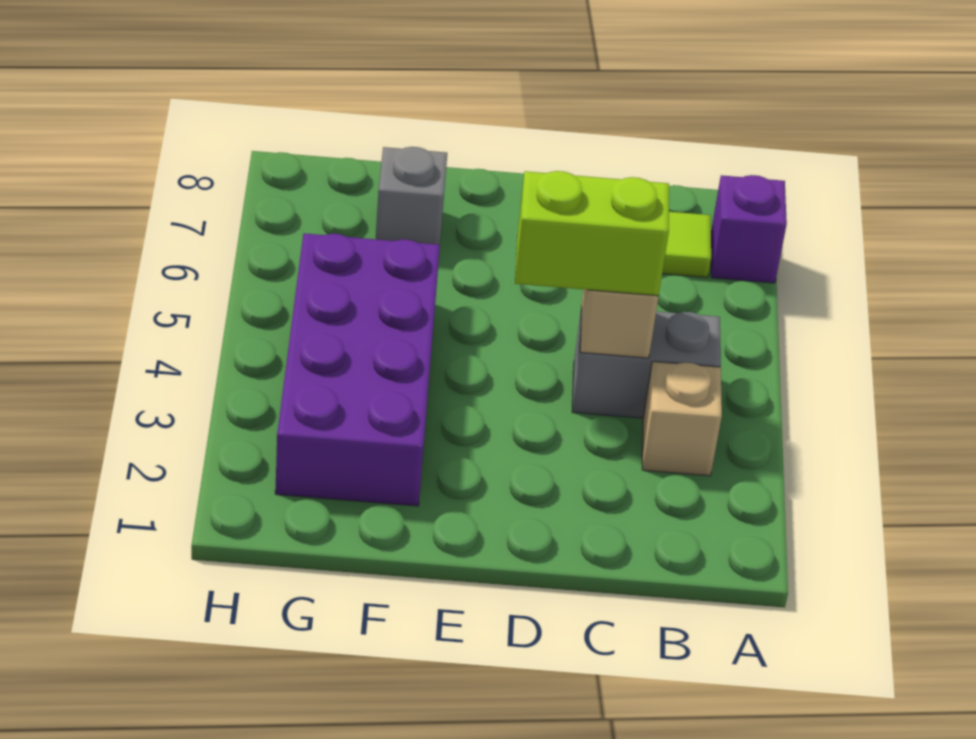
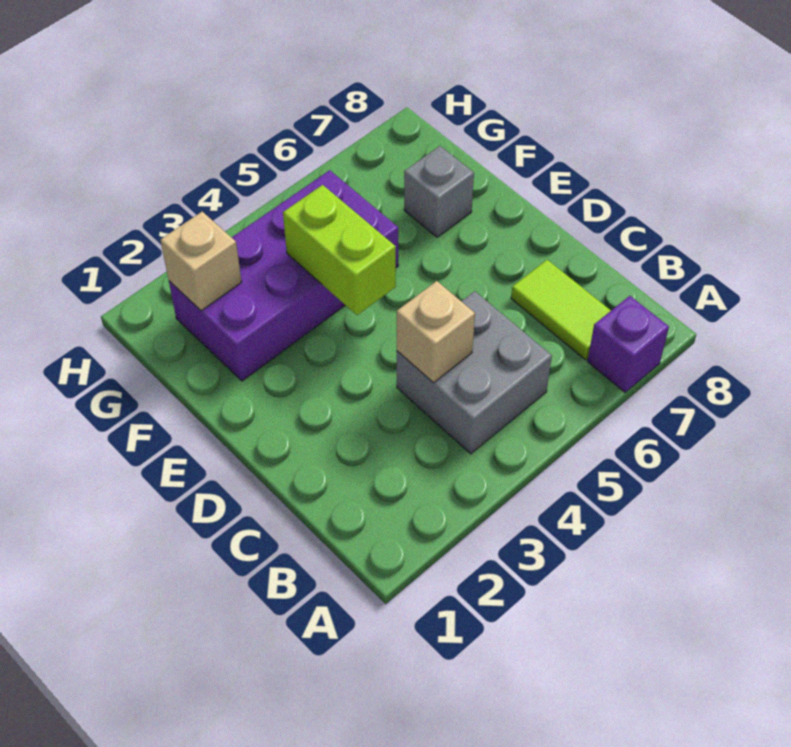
tan brick B3 level 1 -> tan brick G2 level 2
grey brick B4:C4 level 1 -> grey brick B4:C5 level 1
lime brick C4:D4 level 3 -> lime brick E4:F4 level 2

